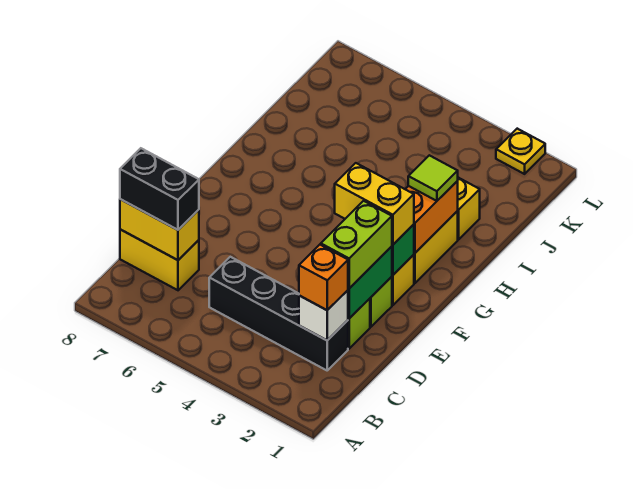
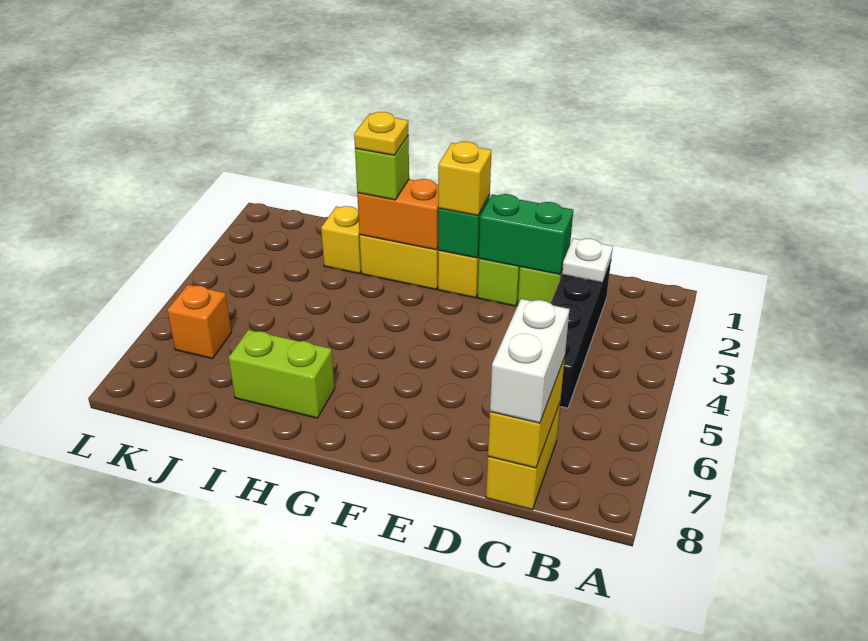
white brick C2 level 2 -> white plate C2 level 2
orange brick C2 level 3 -> orange brick K6 level 1
black brick C7:C8 level 3 -> white brick C7:C8 level 3
lime brick D2:E2 level 3 -> lime brick H7:I7 level 1
yellow brick F2:F3 level 3 -> yellow brick F2 level 3
lime tile H2 level 3 -> lime brick H2 level 3
yellow plate L2 level 1 -> yellow plate H2 level 4

